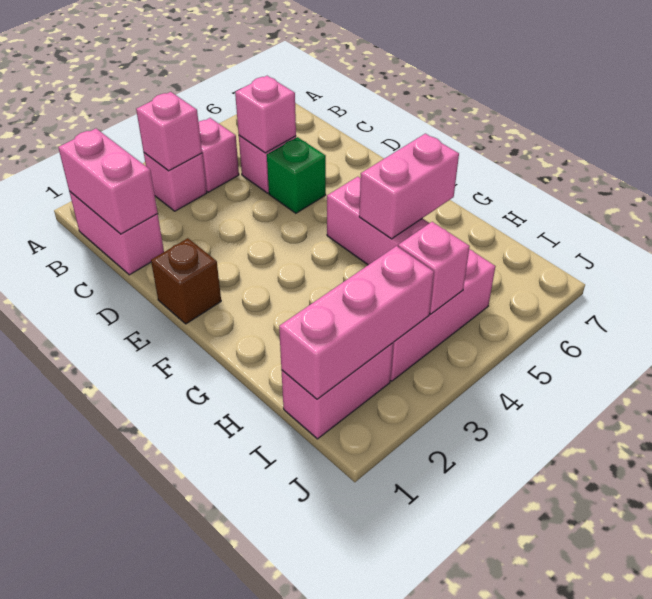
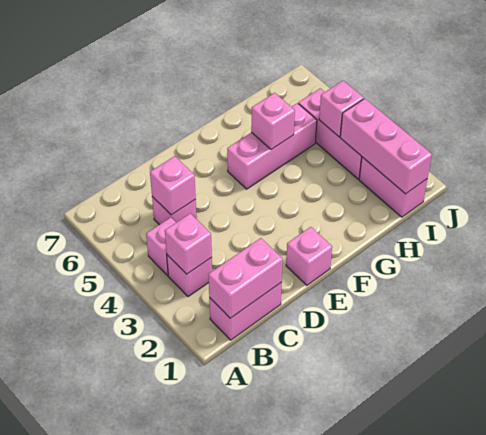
green brick D5 level 1 -> none
brown brick E1 level 1 -> pink brick E1 level 1
pink brick G5:G6 level 2 -> pink brick G5 level 2

